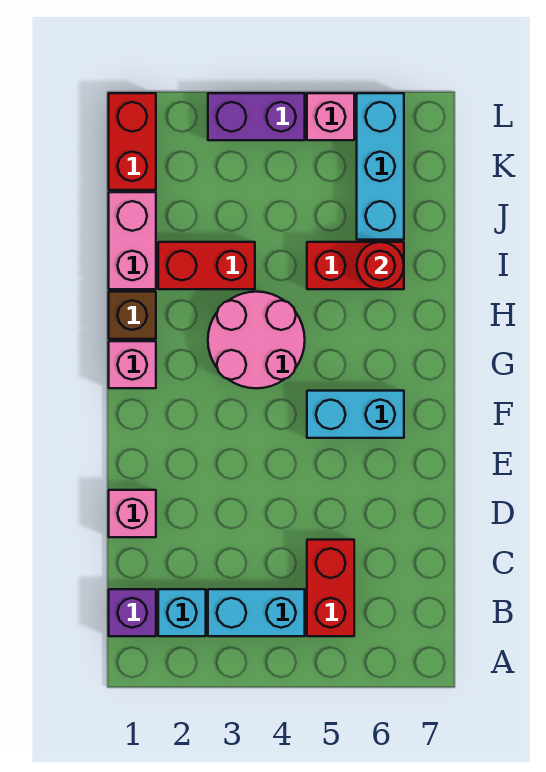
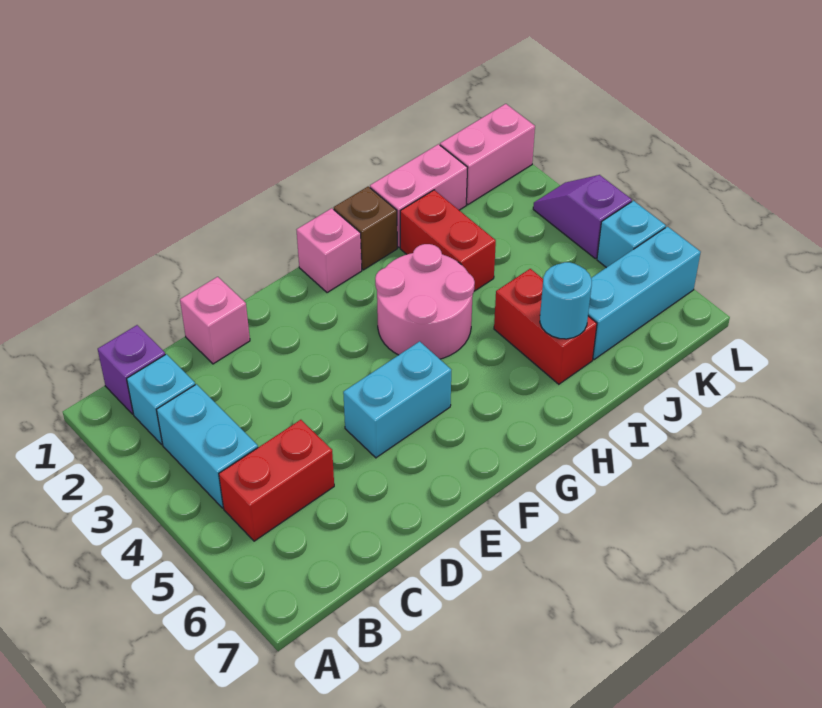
cyan brick F5:F6 level 1 -> cyan brick E5:F5 level 1
red round brick I6 level 2 -> cyan round brick I6 level 2
red brick K1:L1 level 1 -> pink brick K1:L1 level 1
purple brick L3:L4 level 1 -> purple slope L3:L4 level 1 top 4
pink brick L5 level 1 -> cyan brick L5 level 1

